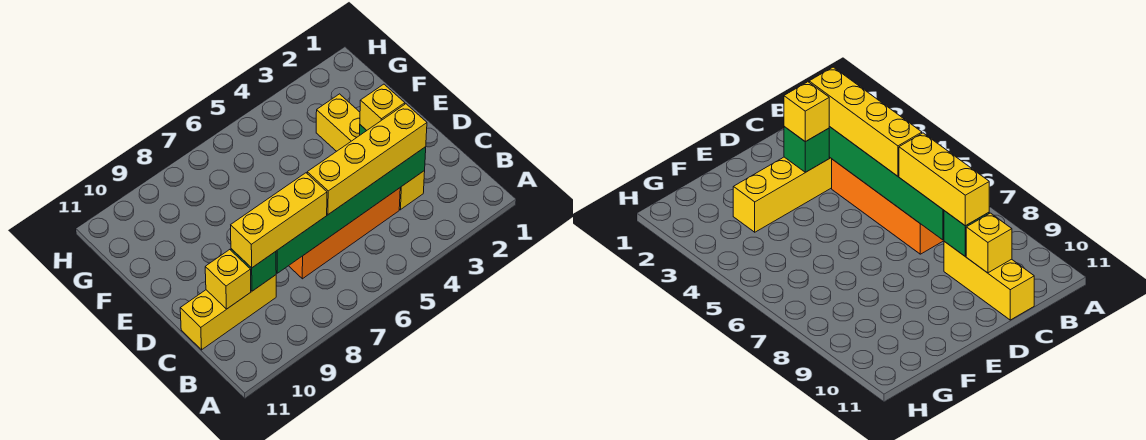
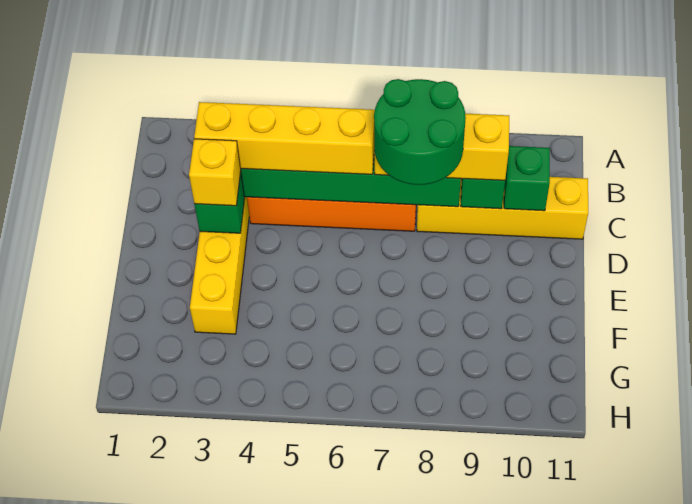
none -> green round brick C7:D8 level 4
yellow brick C9:C11 level 1 -> yellow brick C8:C11 level 1
yellow brick C10 level 2 -> green brick C10 level 2

